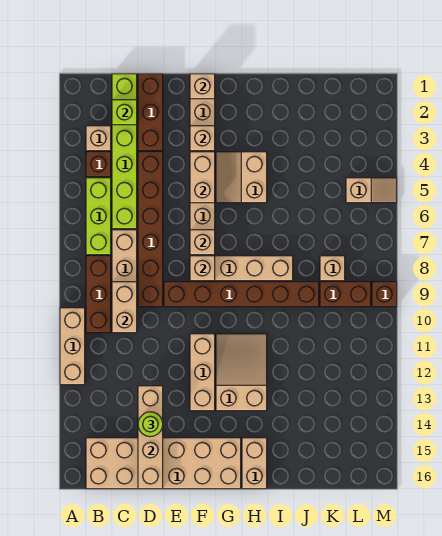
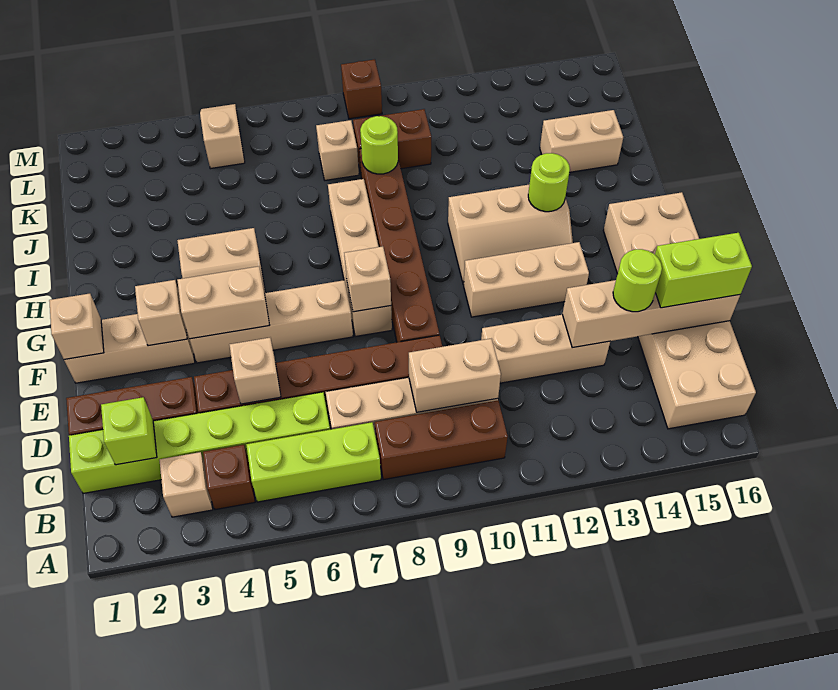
tan brick A10:A12 level 1 -> tan brick D11:D13 level 1
none -> lime brick D15:D16 level 3
tan brick F7 level 2 -> tan brick D5 level 2
tan slope G11:H13 level 1 top 13 -> tan slope G11:H13 level 1 top H
none -> lime round brick H13 level 2
tan brick H15:H16 level 1 -> tan brick J14:J15 level 1
none -> lime round brick J9 level 2
brown brick K9:L9 level 1 -> brown brick K9:K10 level 1

